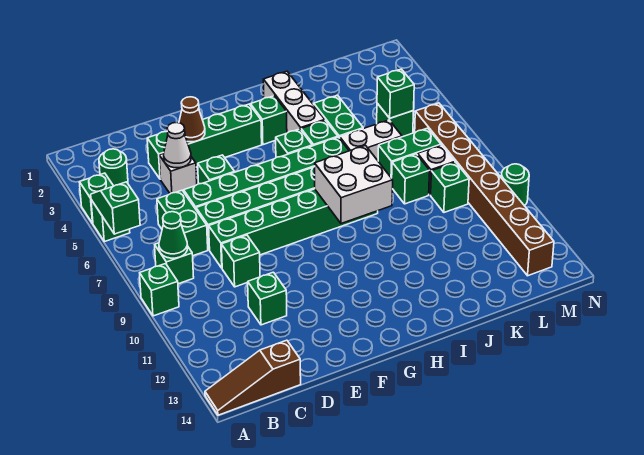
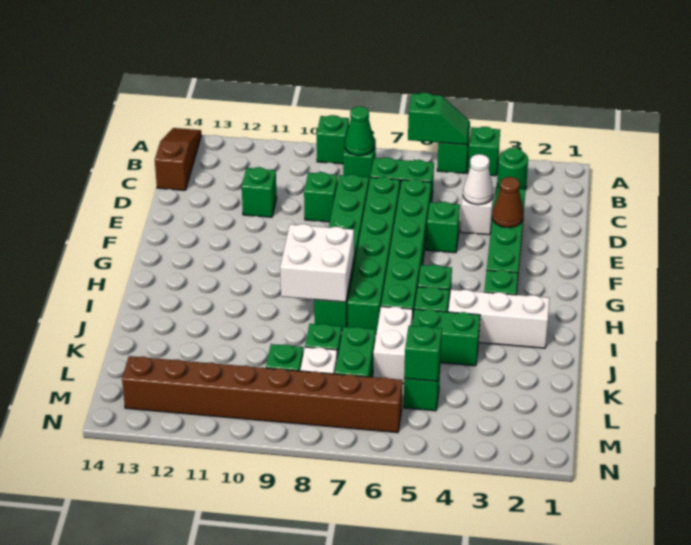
green round brick N10 level 1 -> none

